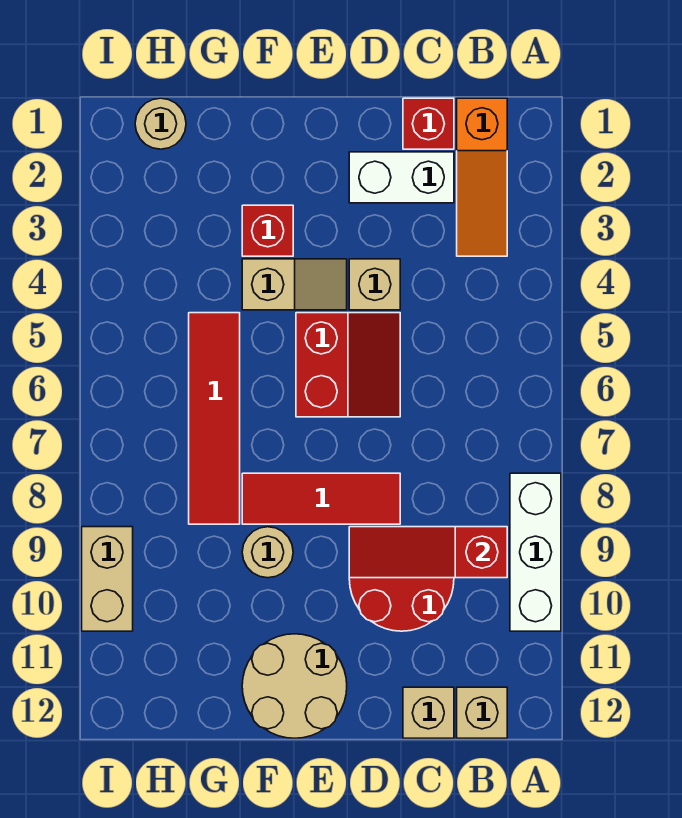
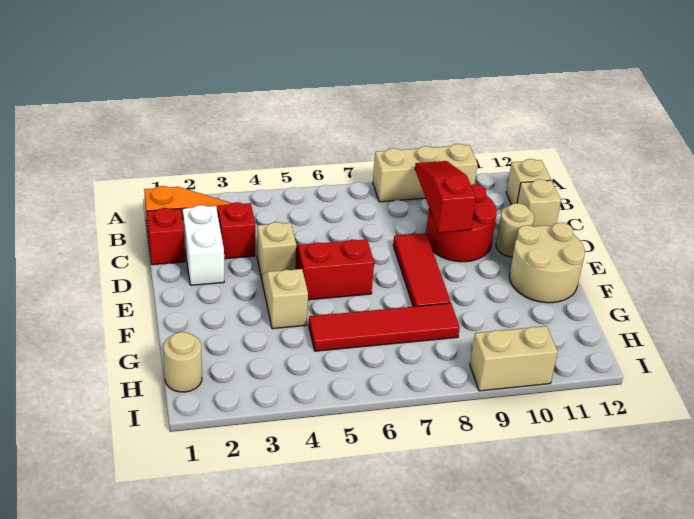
white brick A8:A10 level 1 -> tan brick A8:A10 level 1
red slope B9:D9 level 2 top B -> red slope B9:D9 level 2 top D
red brick F3 level 1 -> red brick C3 level 1
tan round brick F9 level 1 -> tan round brick D11 level 1

